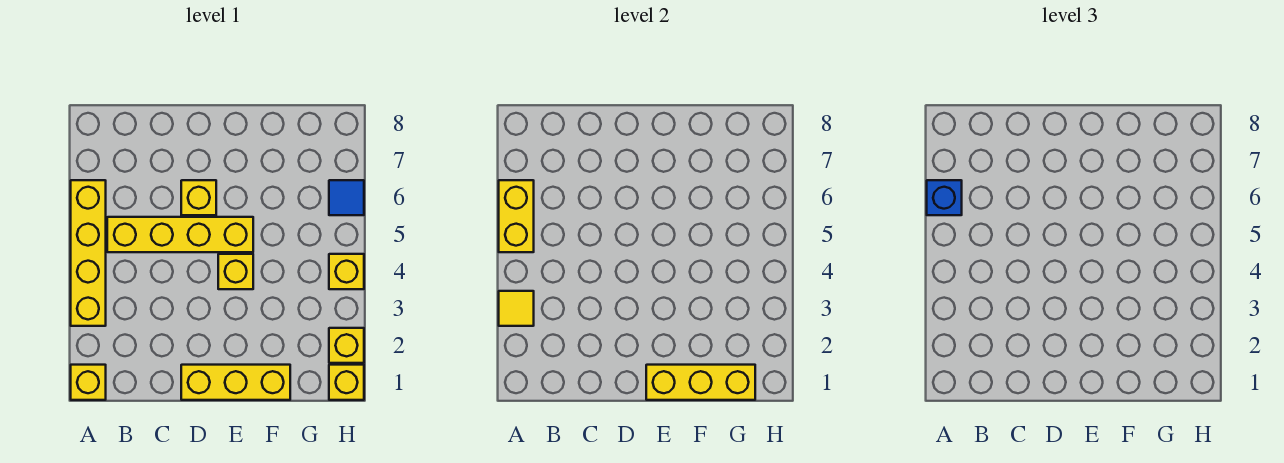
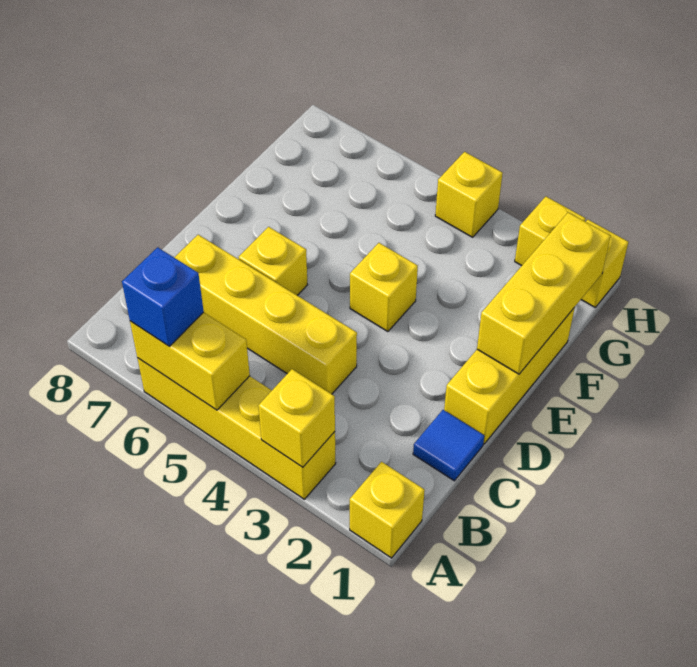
yellow tile A3 level 2 -> yellow brick A3 level 2
yellow brick B5:E5 level 1 -> yellow brick C4:C7 level 1
blue tile H6 level 1 -> blue tile C1 level 1

